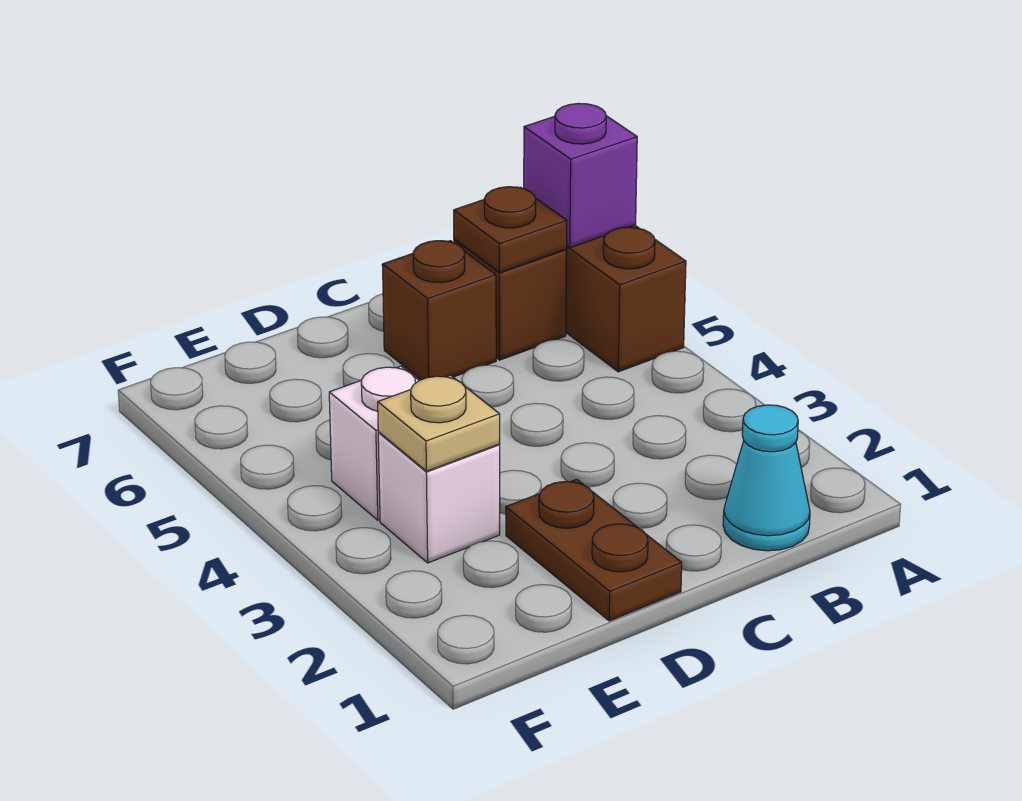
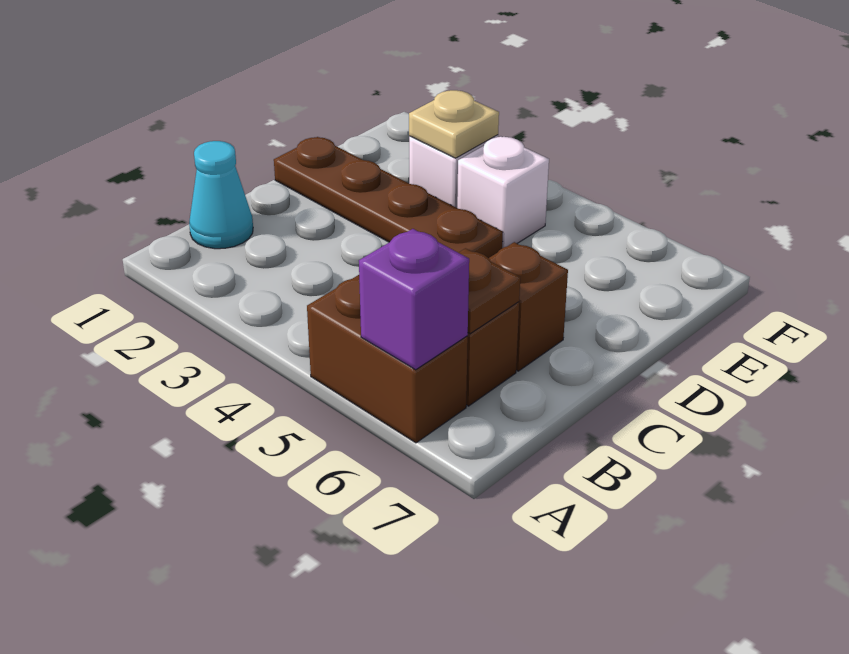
brown plate D1:D2 level 1 -> brown plate D1:D4 level 1

